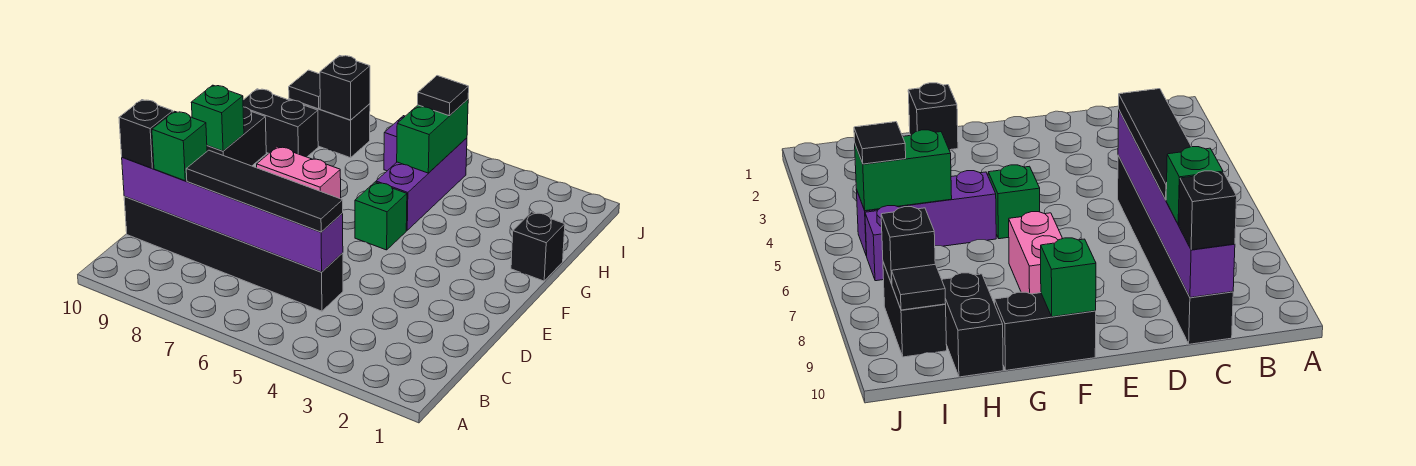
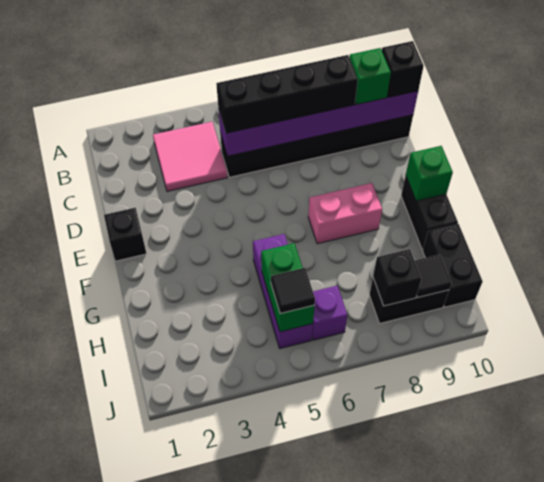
none -> pink tile B3:C4 level 1
black tile C5:C8 level 3 -> black brick C5:C8 level 3
green brick F5 level 1 -> none
black brick G1 level 1 -> black brick E1 level 1
black brick H9:H10 level 1 -> black brick H10:I10 level 1

